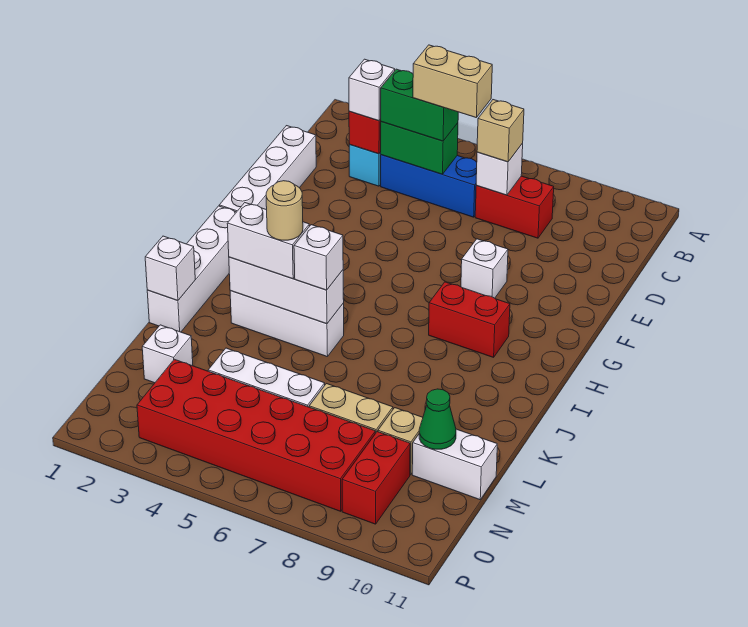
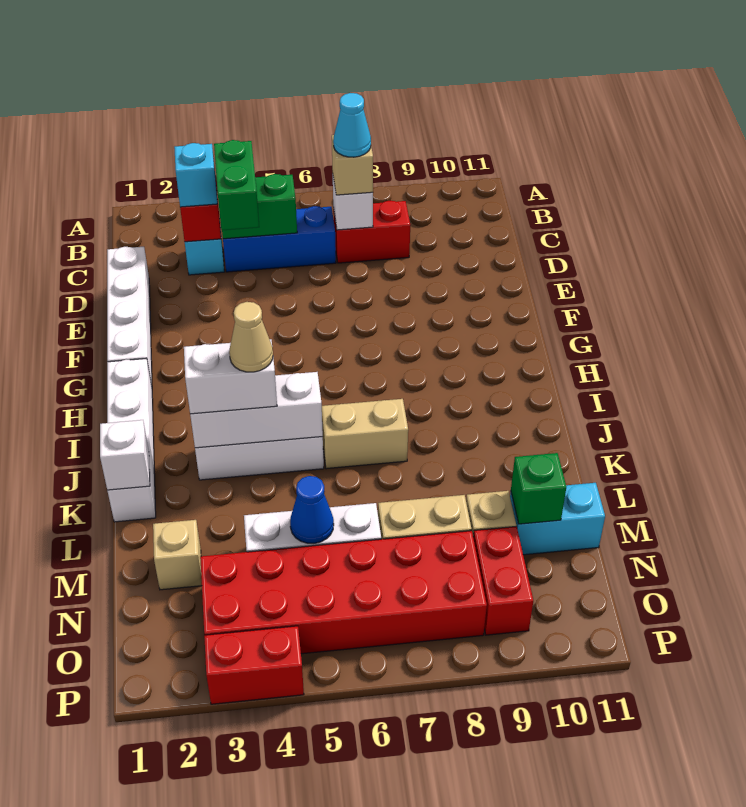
white brick C3 level 3 -> cyan brick C3 level 3
green brick C4:C5 level 3 -> green brick C4:D4 level 3
tan brick C5:C6 level 4 -> tan brick J6:J7 level 1
none -> cyan cone C7 level 4
white brick F8 level 1 -> none
red brick H8:H9 level 1 -> red brick P3:P4 level 1
tan round brick J4 level 4 -> tan cone J4 level 4
white brick J5 level 3 -> none
white brick M2 level 1 -> tan brick M2 level 1
none -> blue cone M5 level 2
white brick M10:M11 level 1 -> cyan brick M10:M11 level 1
green cone M10 level 2 -> green brick M10 level 2

